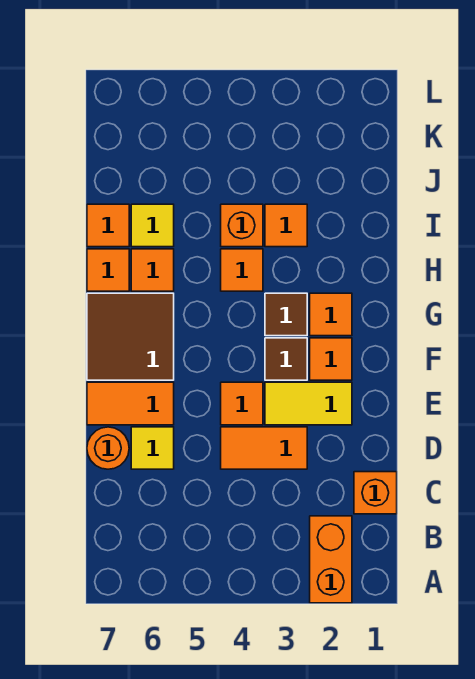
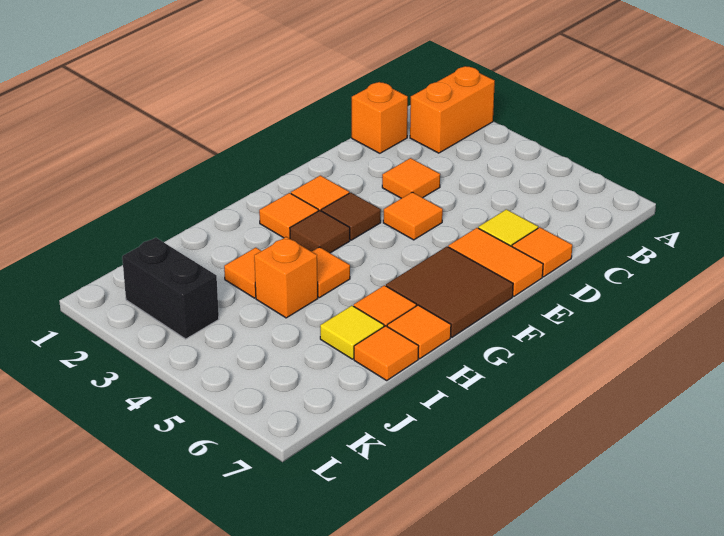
orange tile D3:D4 level 1 -> orange tile D3 level 1
orange round brick D7 level 1 -> orange tile D7 level 1
yellow tile E2:E3 level 1 -> none
none -> black brick K2:K3 level 1

